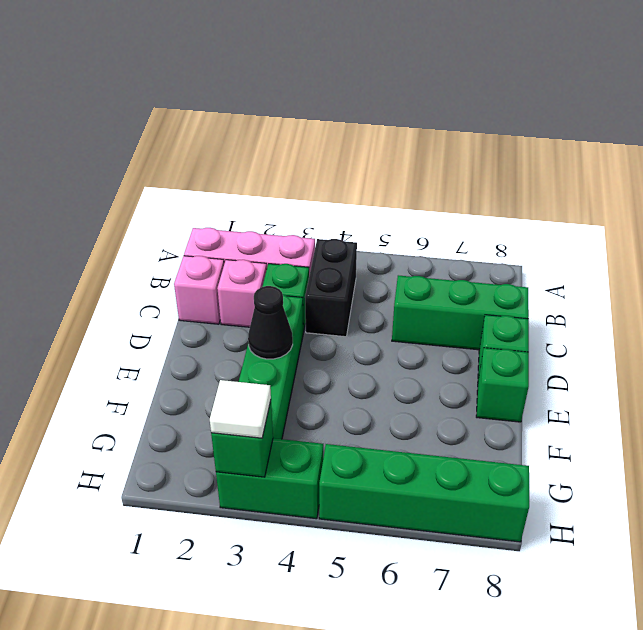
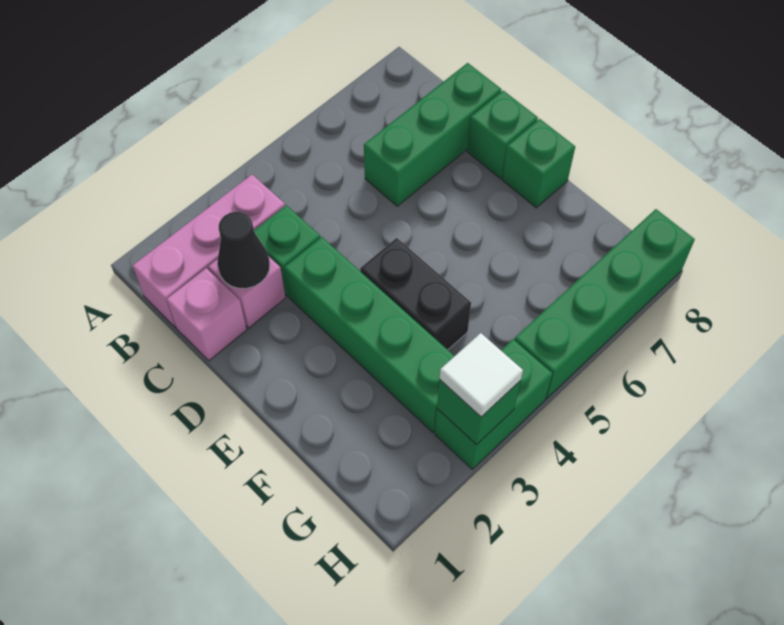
black brick B4:C4 level 1 -> black brick E4:F4 level 1
black cone E3 level 2 -> black cone C2 level 2

